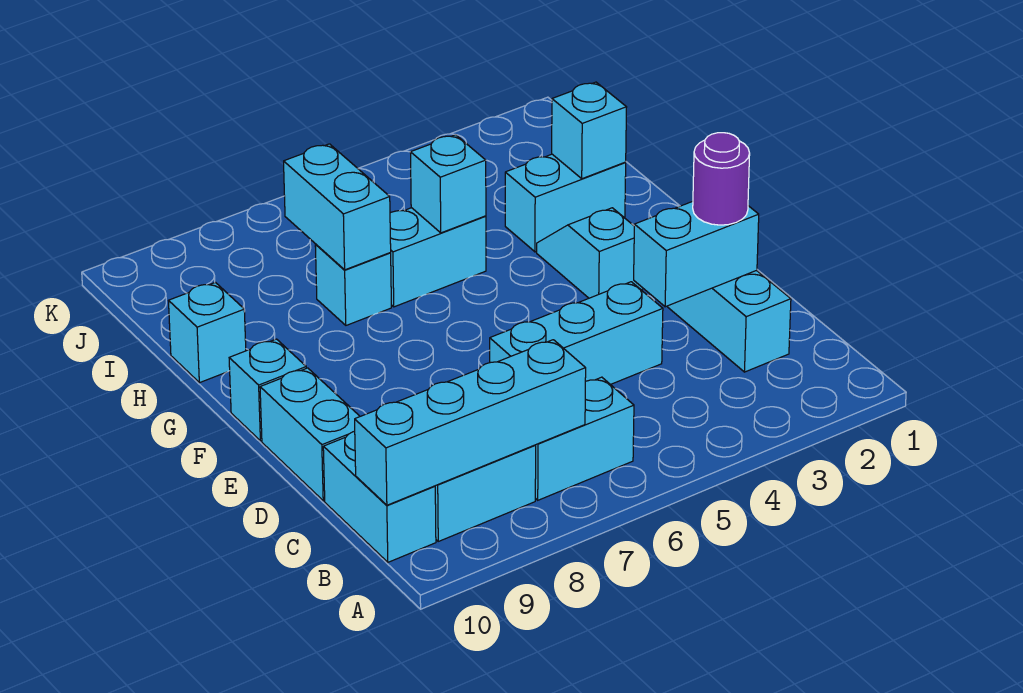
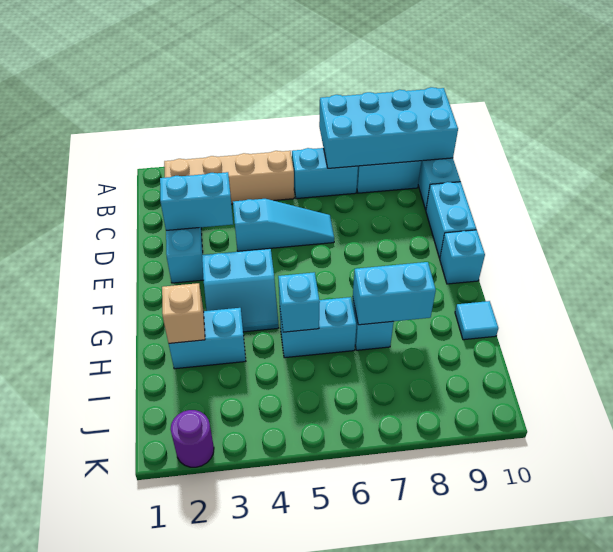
none -> tan brick B2:B5 level 1
cyan brick B7:B10 level 2 -> cyan brick A7:B10 level 2
purple round brick D2 level 3 -> purple round brick K2 level 1
cyan brick D4:D6 level 1 -> cyan slope D4:D6 level 1 top 4
cyan slope F3:G3 level 1 top F -> cyan slope F3:G4 level 1 top F
cyan brick H2 level 2 -> tan brick H2 level 2
cyan brick H7:I7 level 2 -> cyan brick H7:H8 level 2
cyan brick H10 level 1 -> cyan tile H10 level 1

